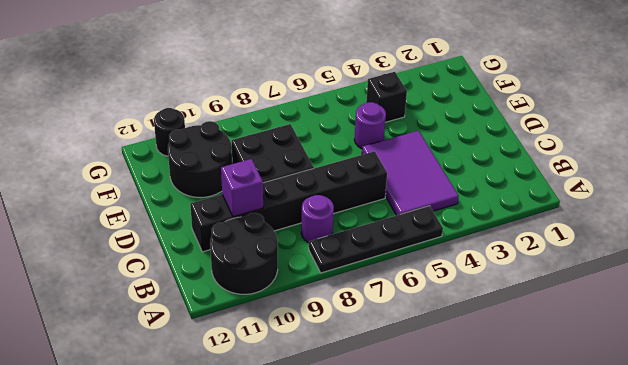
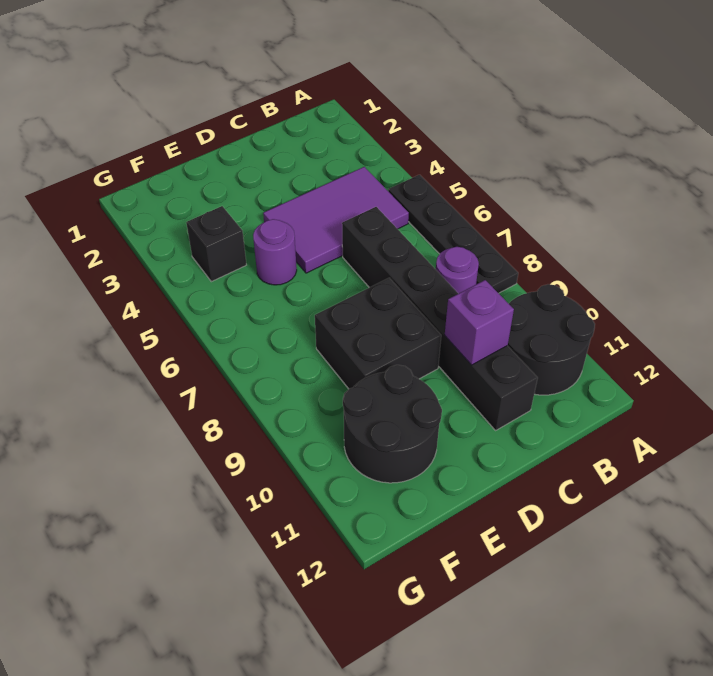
black round brick G11 level 1 -> none

